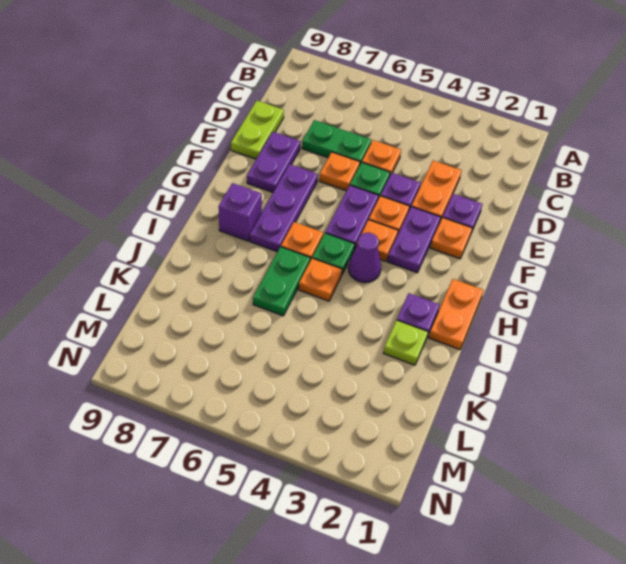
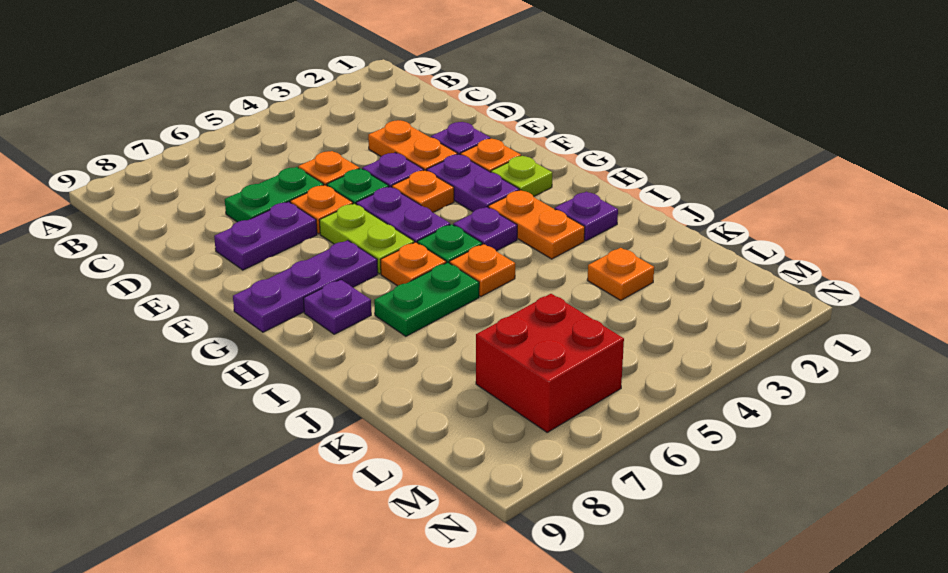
lime plate D9:E9 level 1 -> lime plate F6:G6 level 1
purple plate E8:F8 level 1 -> purple plate E7:E8 level 1
purple plate F7:H7 level 1 -> purple plate G7:G9 level 1
orange plate G4 level 1 -> orange plate K3 level 1
orange plate H1:I1 level 1 -> orange plate H3:I3 level 1
purple cone H4 level 1 -> purple plate H4 level 1
purple brick H8 level 1 -> purple plate H8 level 1
green plate I6:J6 level 1 -> green plate I6:I7 level 1
lime plate J2 level 1 -> lime plate G2 level 1
none -> red brick L6:M7 level 1

